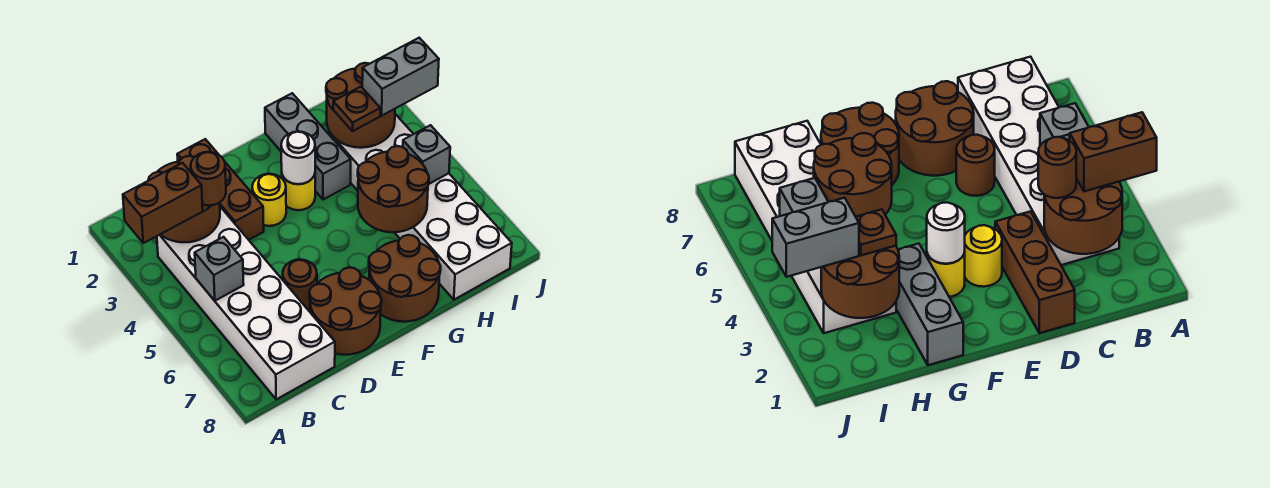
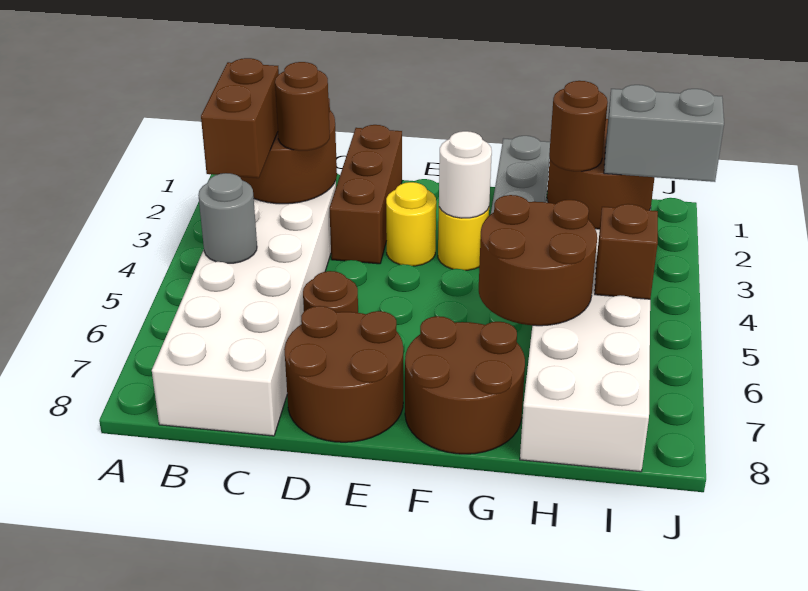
brown brick A3:B3 level 3 -> brown brick B3:B4 level 3
grey brick B5 level 2 -> grey round brick B5 level 2
brown plate H3 level 3 -> brown round brick H3 level 3
grey brick I5 level 2 -> brown brick I5 level 2

